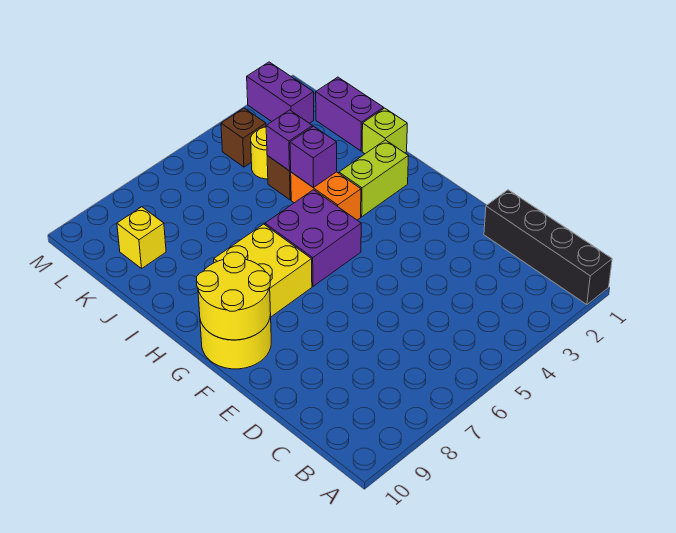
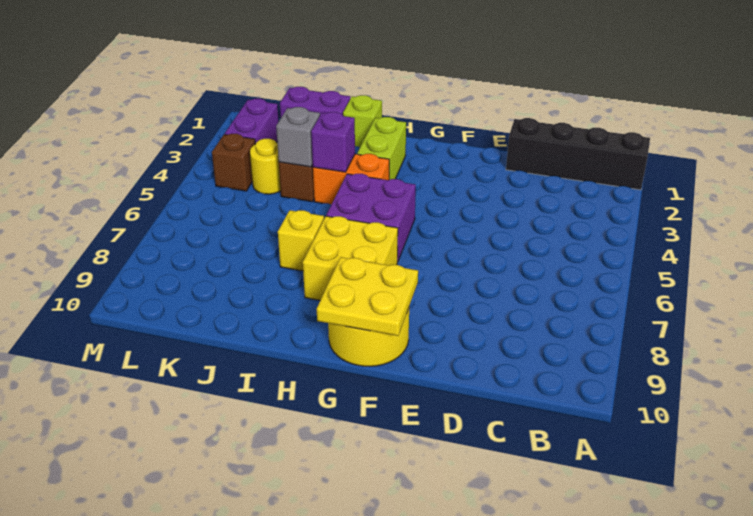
yellow round brick F9:G10 level 2 -> yellow plate F9:G10 level 2
purple brick J4 level 2 -> grey brick J4 level 2
yellow brick K9 level 1 -> yellow brick I7 level 1
purple brick L2:M2 level 1 -> purple brick L2:L3 level 1

